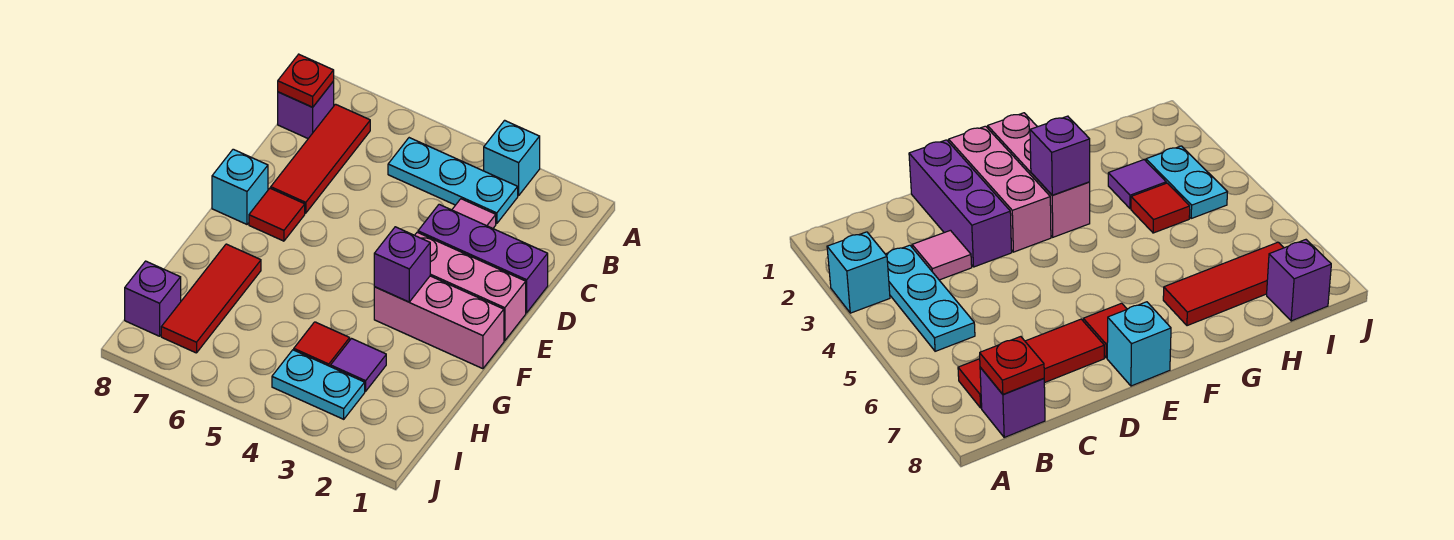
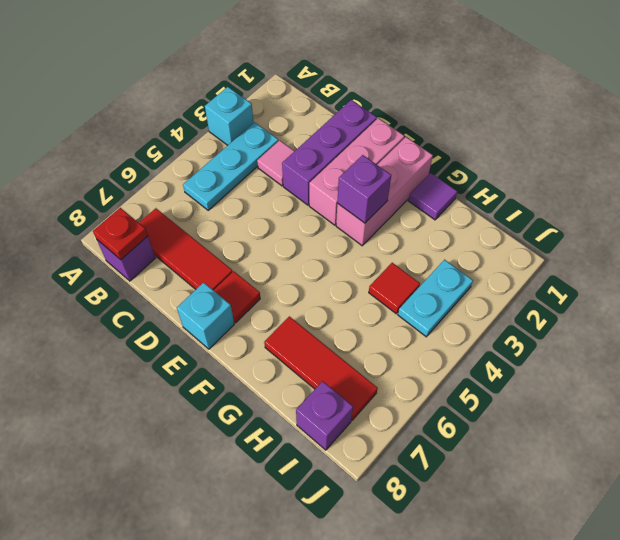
purple tile H3 level 1 -> purple tile G1 level 1

